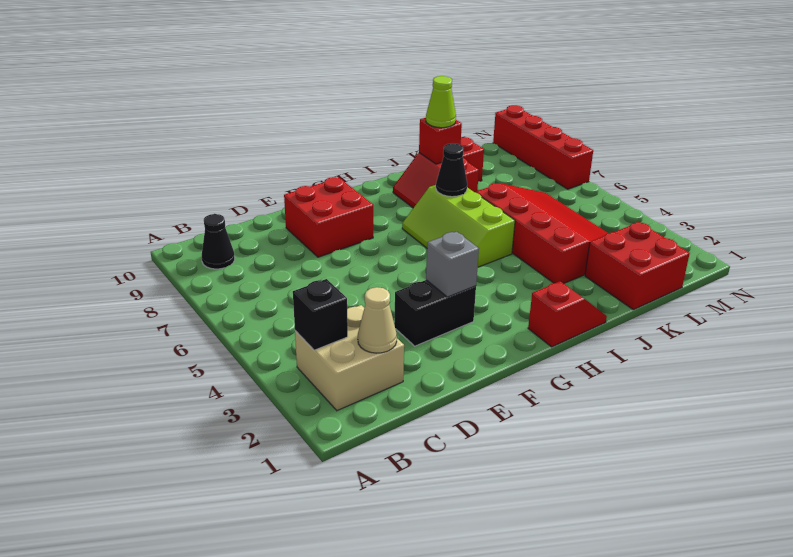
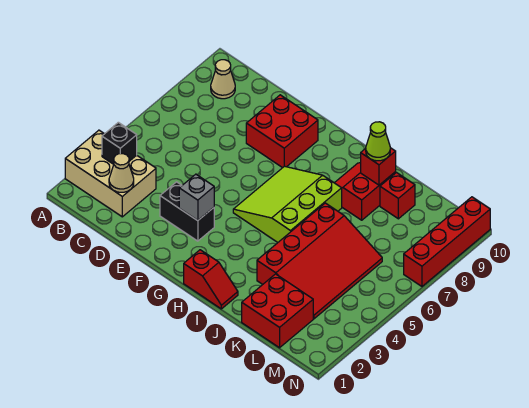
tan brick B2:C3 level 1 -> tan brick A2:C3 level 1
black cone B9 level 1 -> tan cone B9 level 1
lime slope H5:I7 level 1 top I -> lime slope G5:I7 level 1 top I
black cone I7 level 2 -> none

